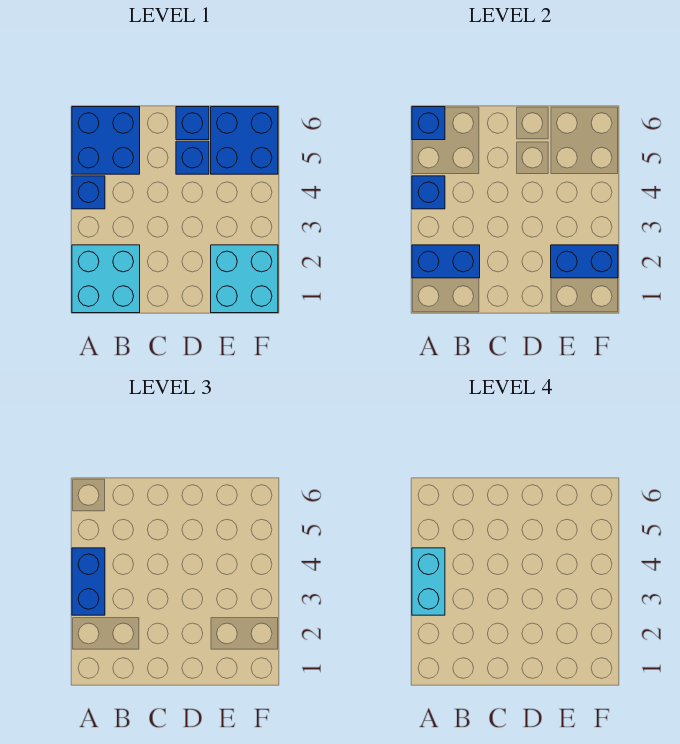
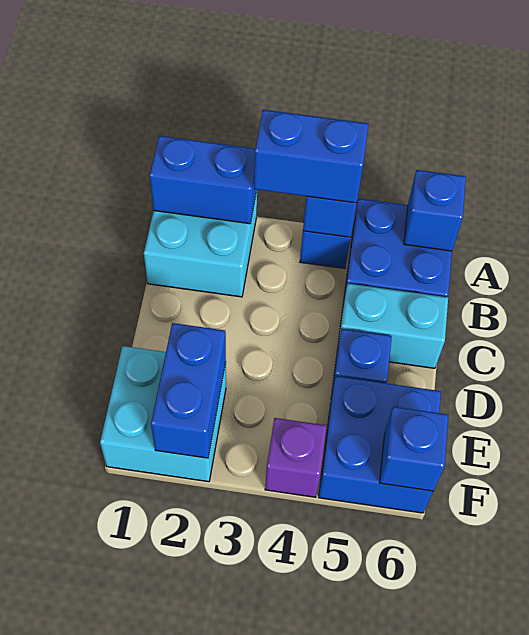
blue brick A2:B2 level 2 -> blue brick A1:A2 level 2
cyan brick A3:A4 level 4 -> cyan brick C5:C6 level 1
blue brick D6 level 1 -> blue brick F6 level 2
none -> purple brick F4 level 1

